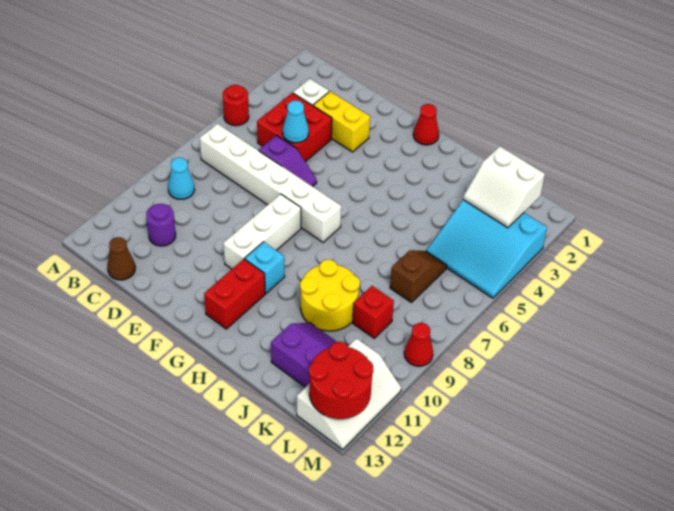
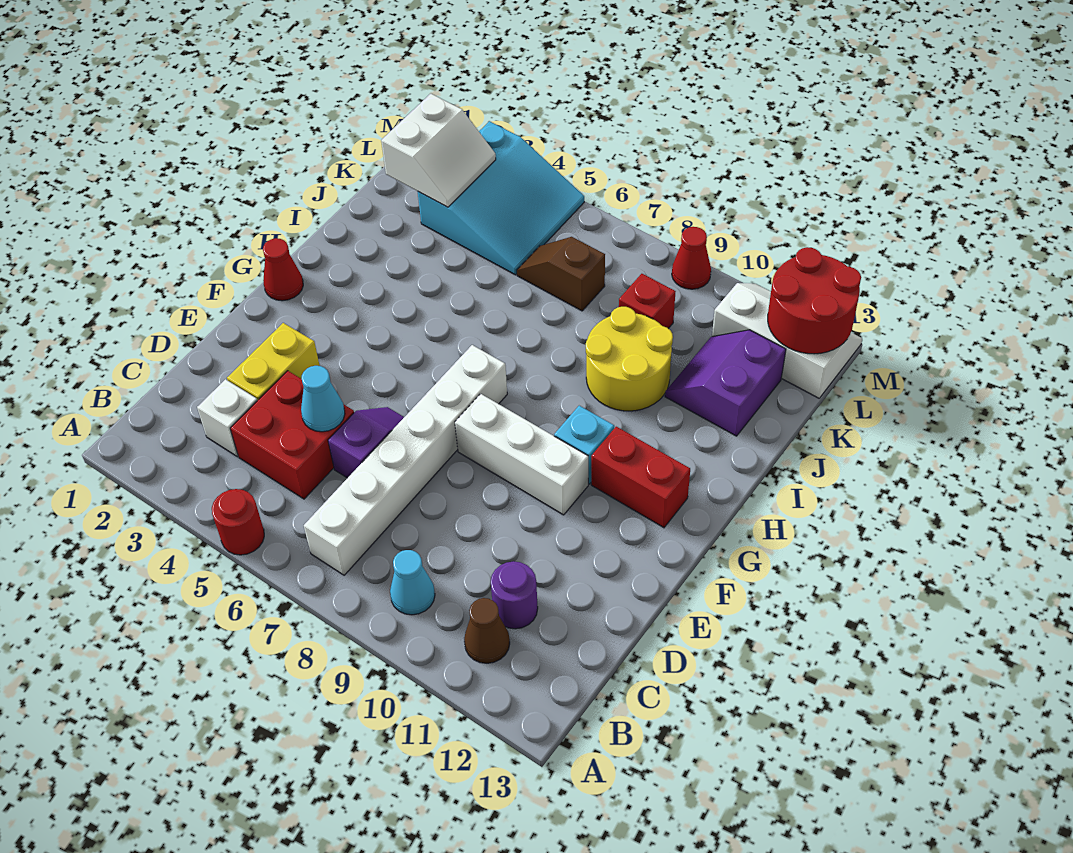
brown cone C13 level 1 -> brown cone B11 level 1

